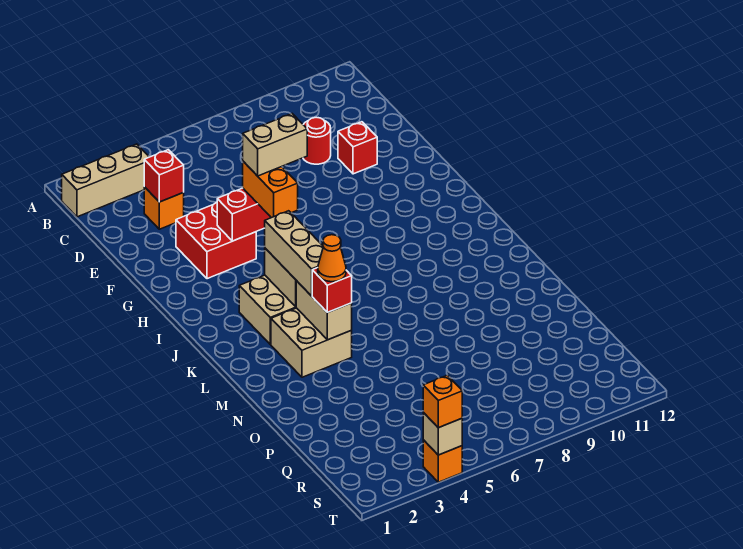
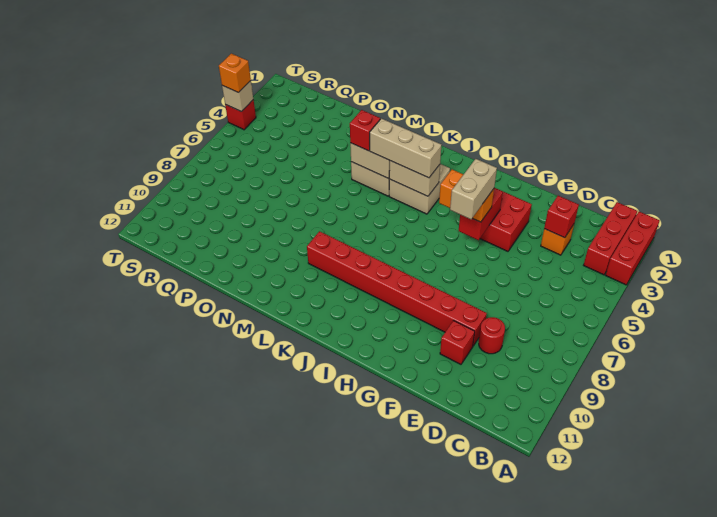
none -> red brick A1:A3 level 1
tan brick B1:B3 level 1 -> red brick B1:B3 level 1
none -> red brick E9:L9 level 1
orange cone M4 level 4 -> none
orange brick T4 level 1 -> red brick T4 level 1

